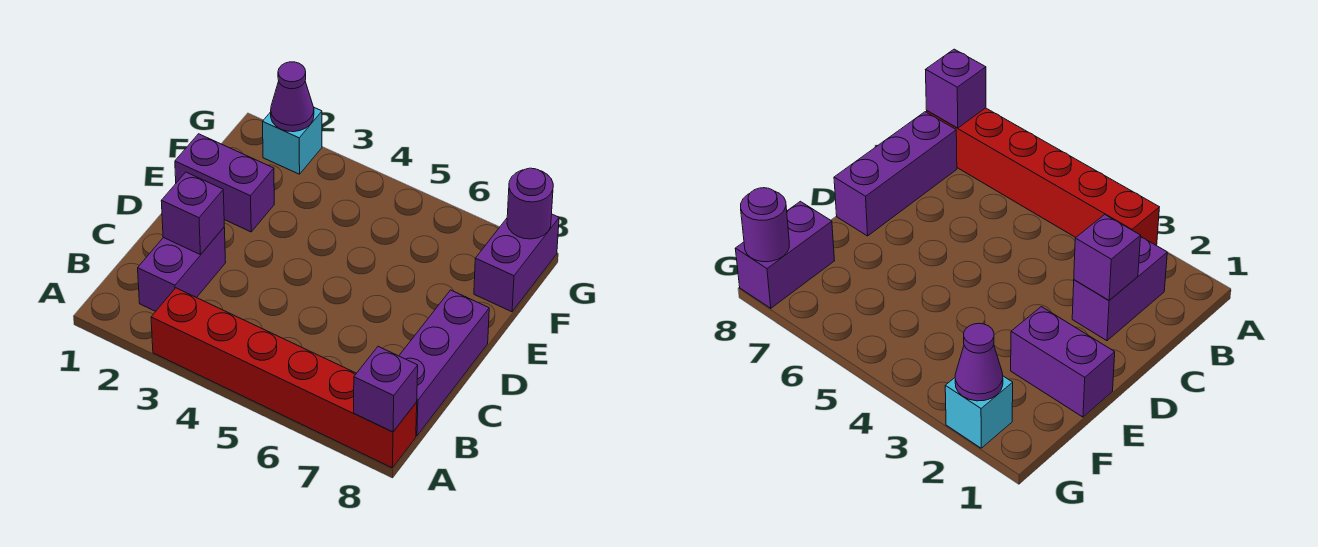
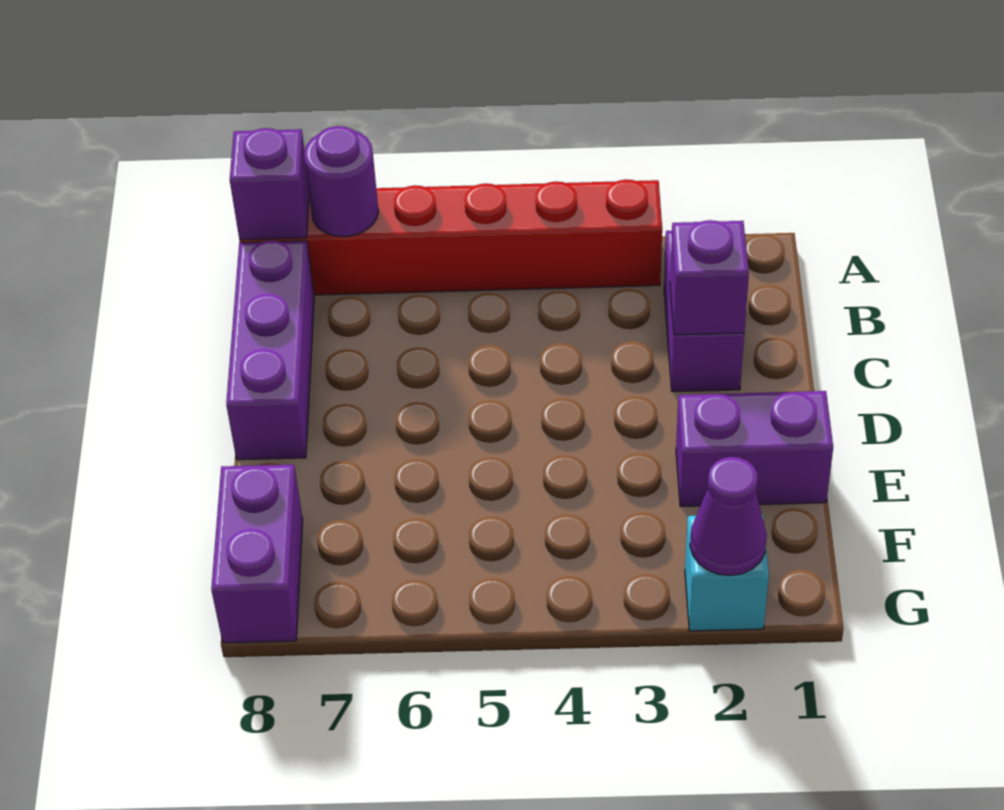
purple round brick G8 level 2 -> purple round brick A7 level 2

